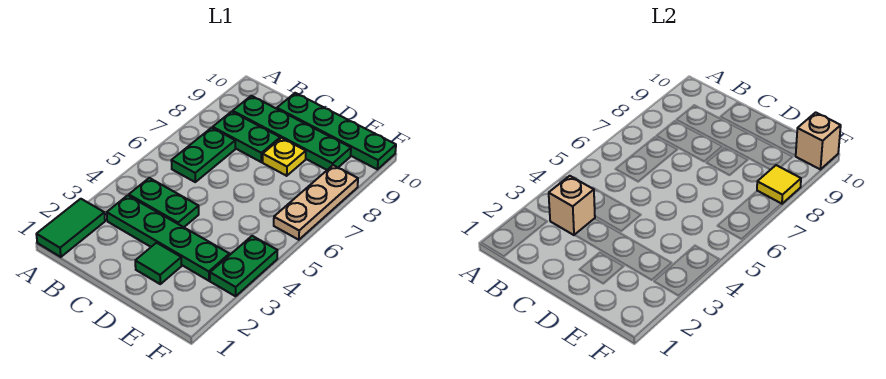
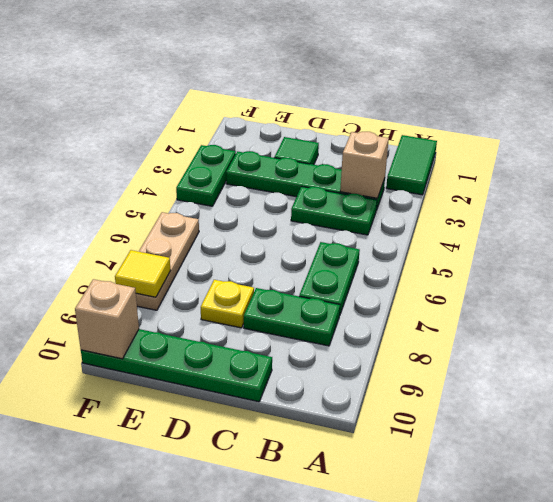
green plate B9:E9 level 1 -> none

